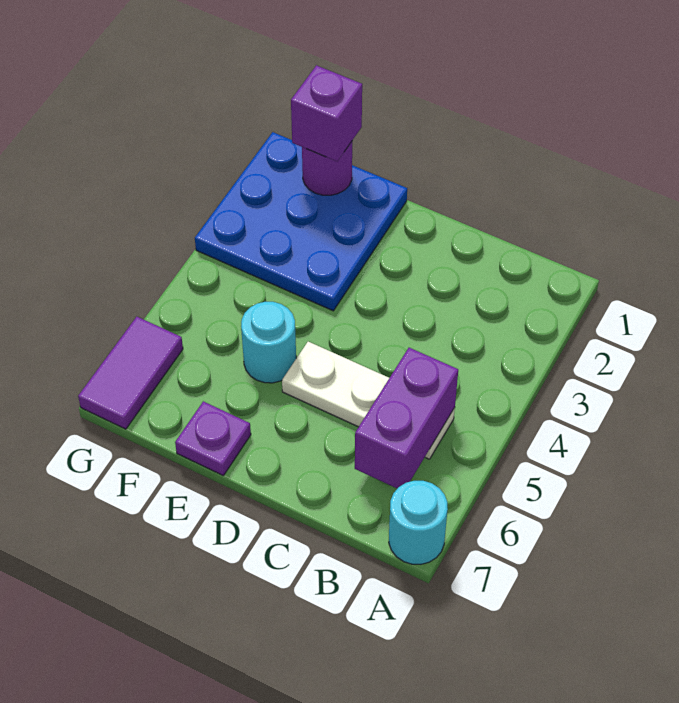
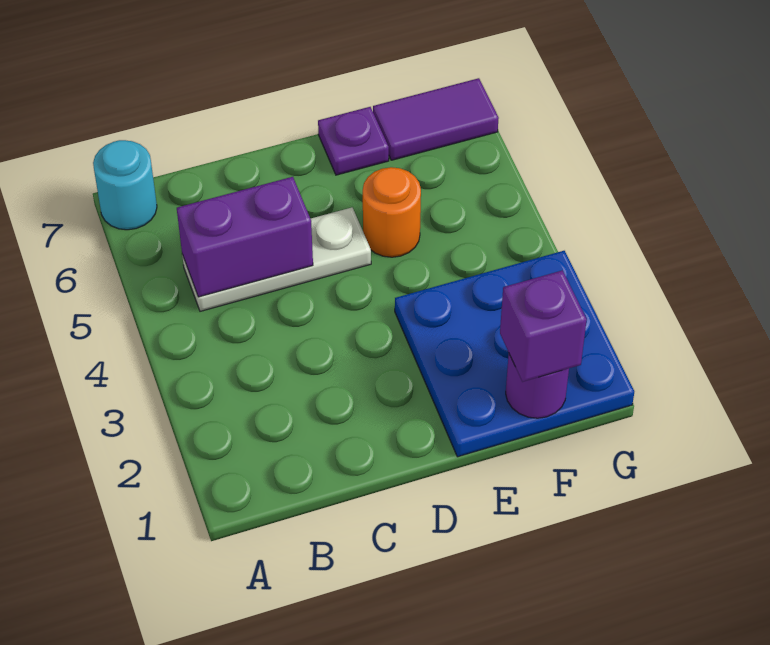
purple brick B5:B6 level 2 -> purple brick B5:C5 level 2
cyan round brick E5 level 1 -> orange round brick E5 level 1
purple tile G6:G7 level 1 -> purple tile F7:G7 level 1

